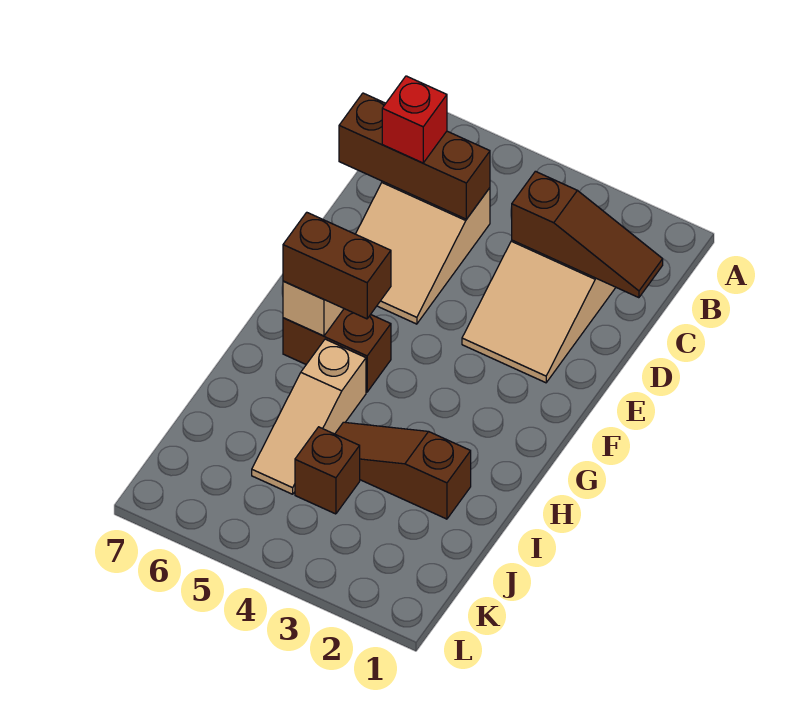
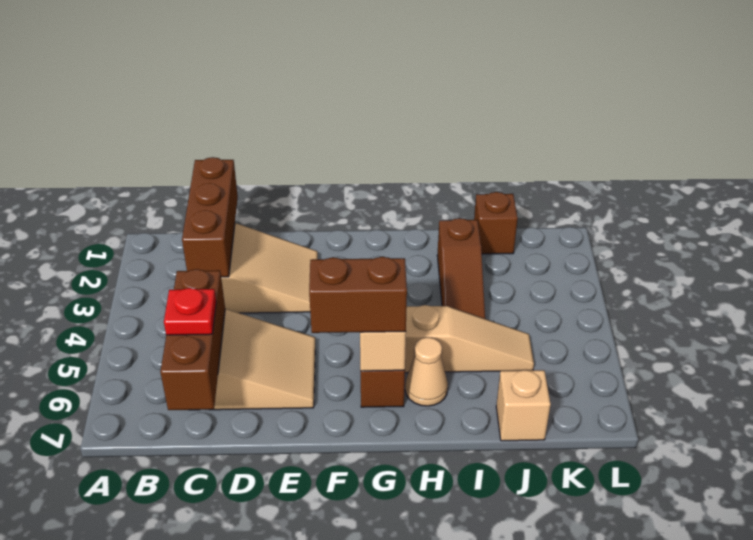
brown slope C1:C3 level 2 top 3 -> brown brick C1:C3 level 2
red brick C6 level 3 -> red plate C6 level 3
brown brick G5:G6 level 3 -> brown brick F6:G6 level 3
none -> tan cone H6 level 1
brown brick J4 level 1 -> brown brick J1 level 1
none -> tan brick J7 level 1

